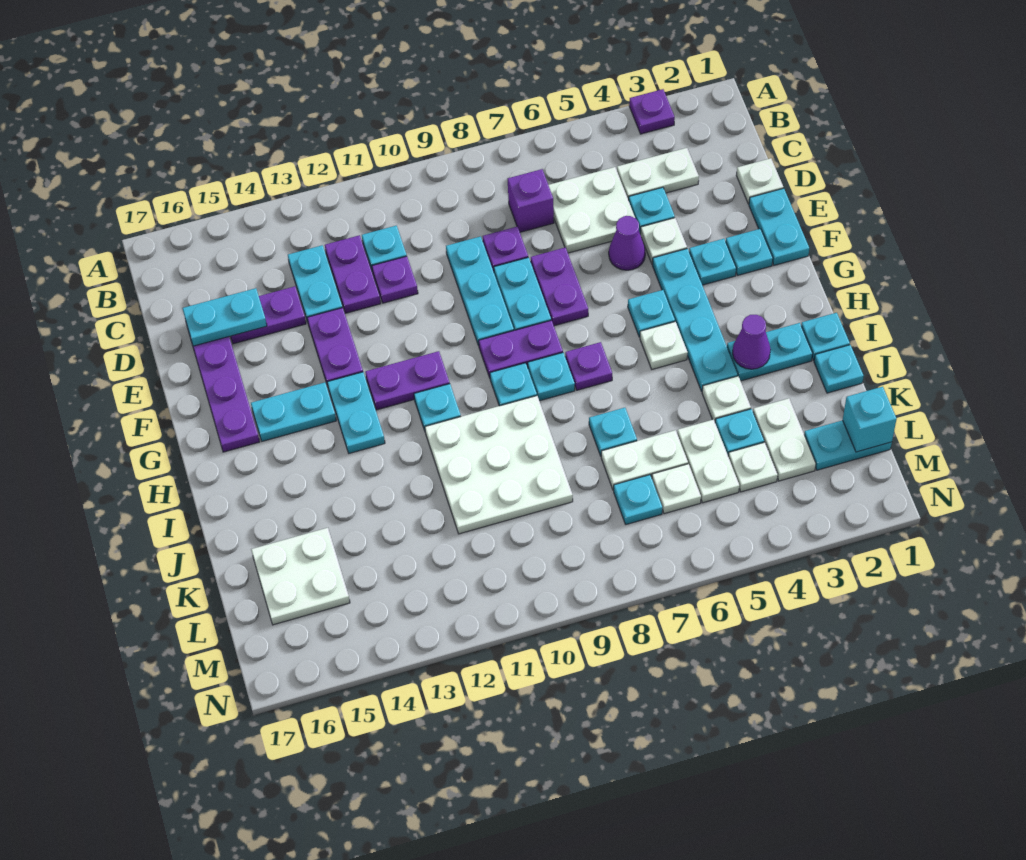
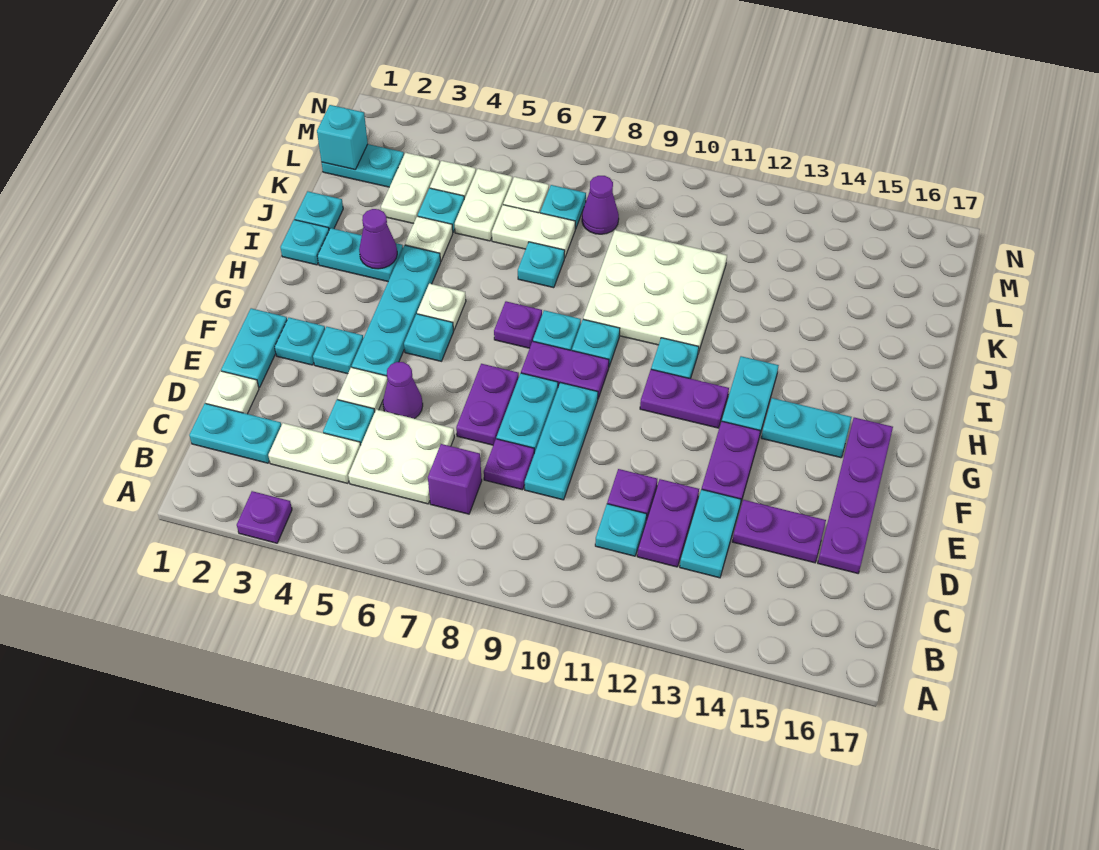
cyan plate D15:D16 level 2 -> cyan plate C1:C2 level 1
white plate K15:L16 level 1 -> none
none -> purple cone L8 level 1

